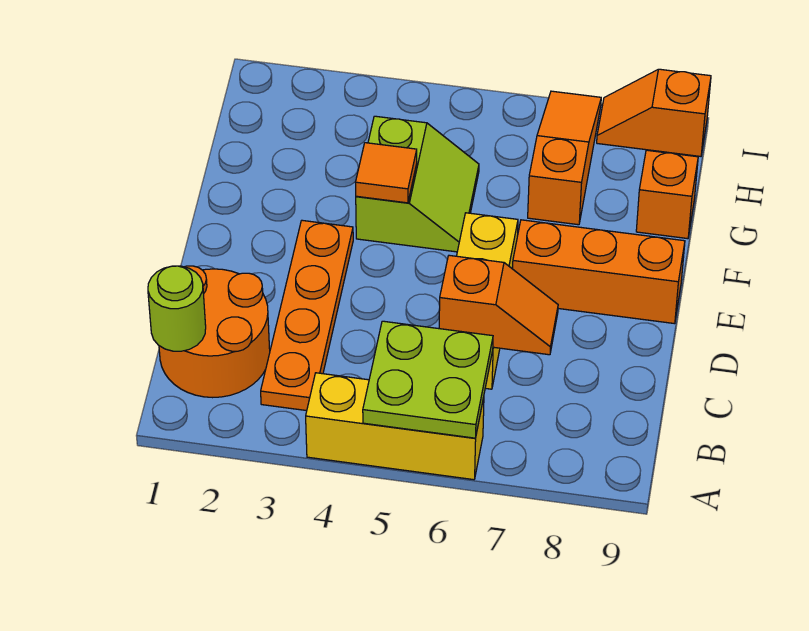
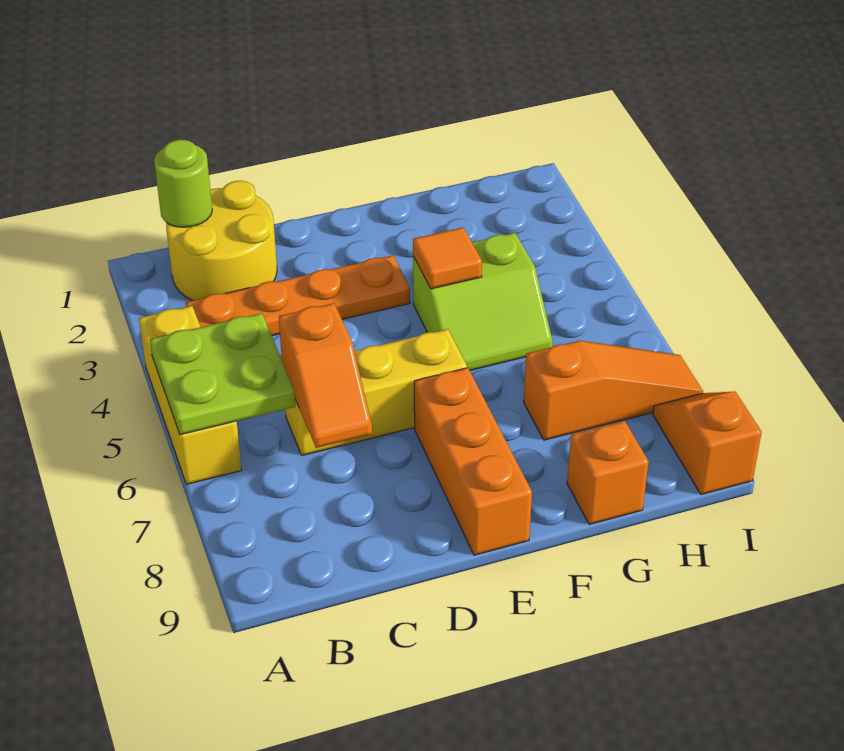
orange round brick B1:C2 level 1 -> yellow round brick B1:C2 level 1

